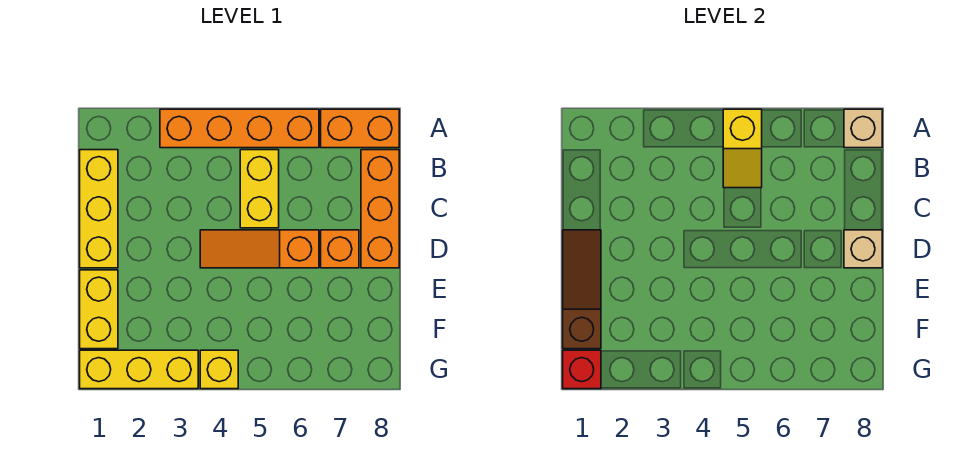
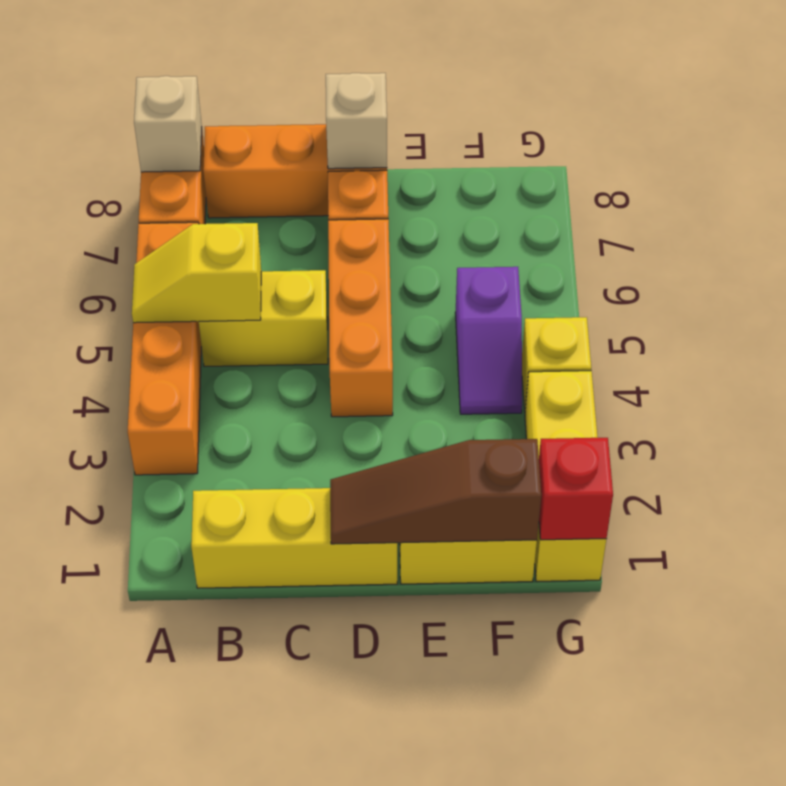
yellow slope A5:B5 level 2 top A -> yellow slope A5:B5 level 2 top B
orange slope D4:D6 level 1 top 6 -> orange brick D4:D6 level 1
none -> purple slope F4:F5 level 1 top 5

